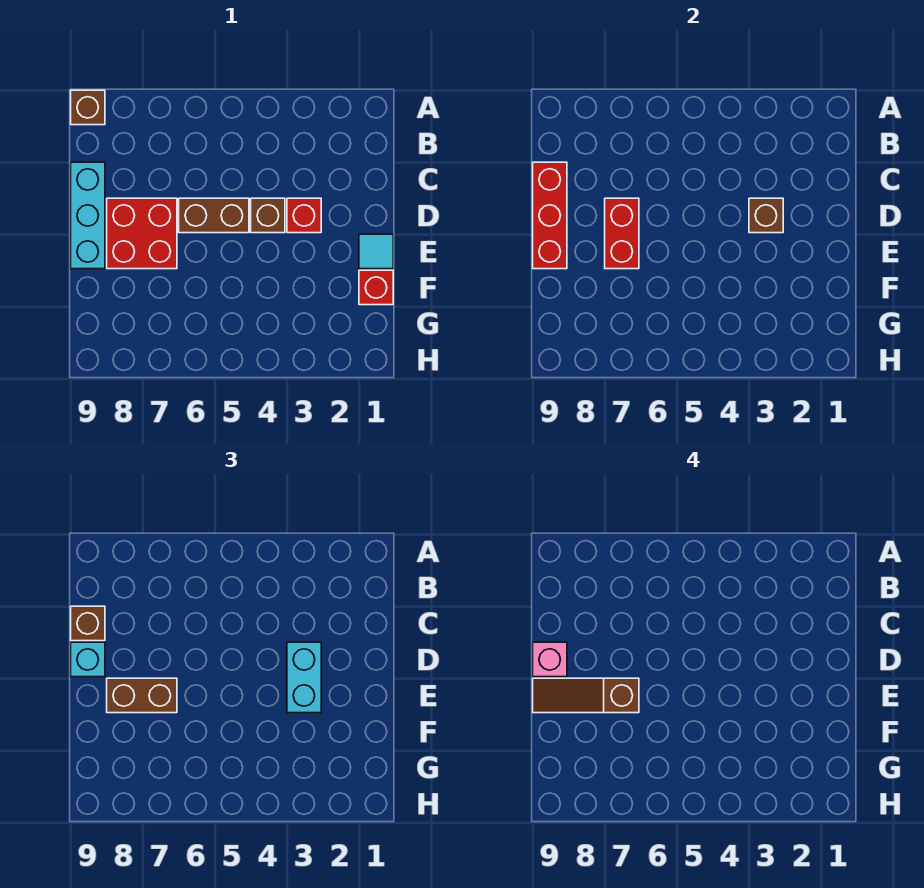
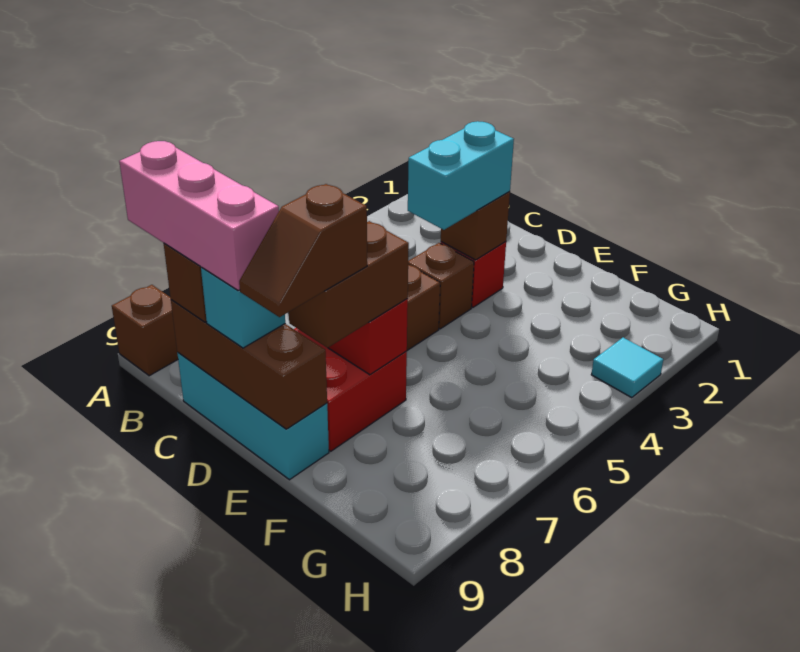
red brick C9:E9 level 2 -> brown brick C9:E9 level 2
cyan brick D3:E3 level 3 -> cyan brick D3:D4 level 3
pink brick D9 level 4 -> pink brick B9:D9 level 4
cyan tile E1 level 1 -> cyan tile H3 level 1
brown slope E7:E9 level 4 top 7 -> brown slope E8:E9 level 4 top 8
red brick F1 level 1 -> none

